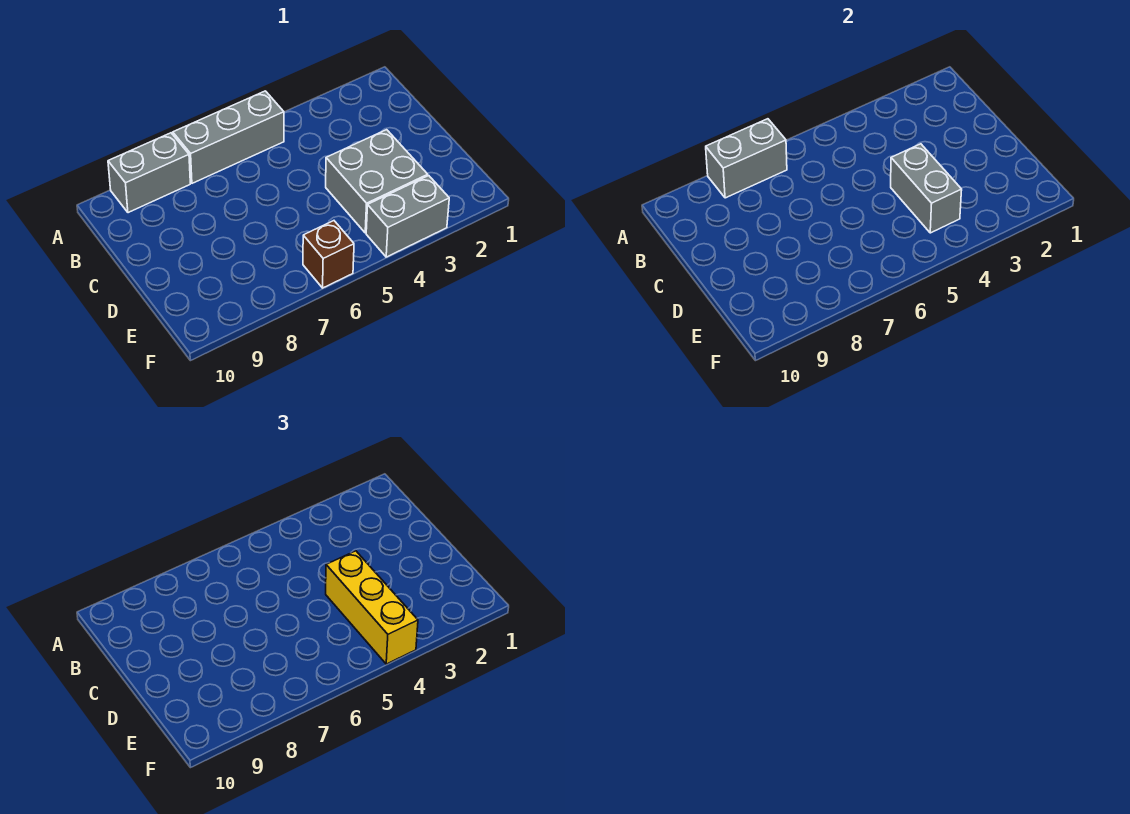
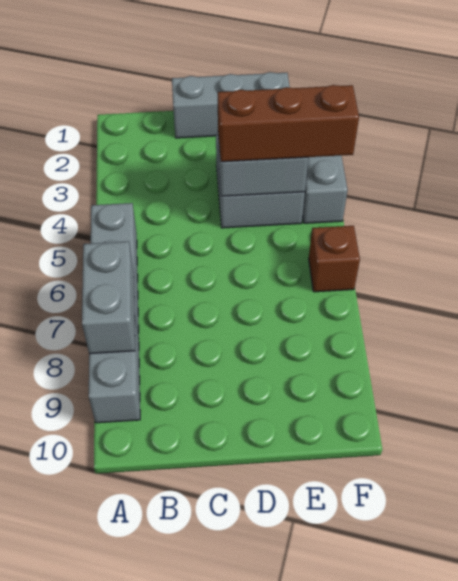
none -> grey brick C1:E1 level 1
yellow brick D4:F4 level 3 -> brown brick D4:F4 level 3

